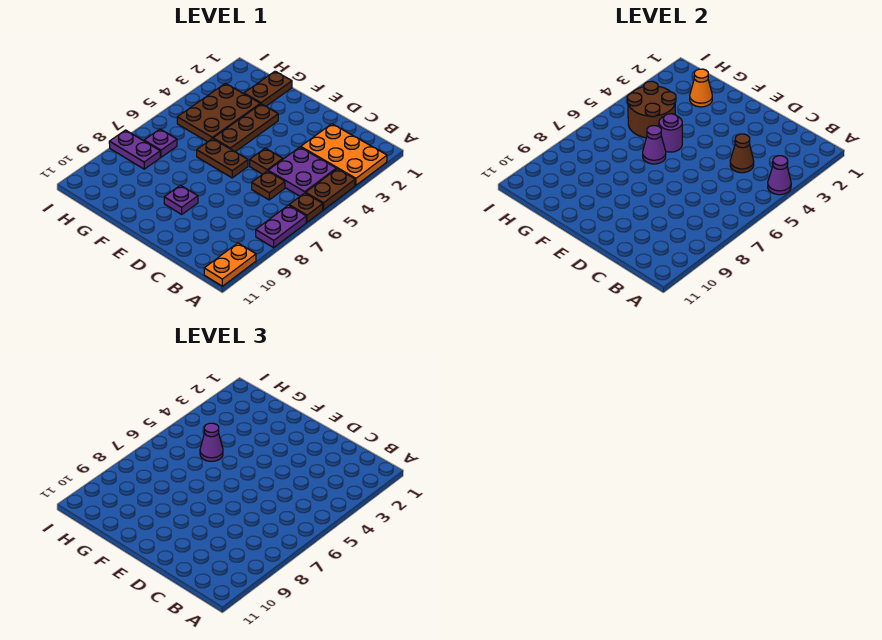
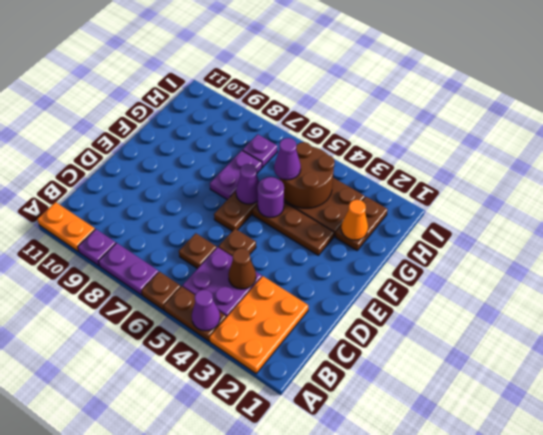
purple plate E9 level 1 -> purple plate A9 level 1
brown plate G1:G2 level 1 -> brown plate G2:H2 level 1
purple plate H8:I8 level 1 -> purple plate F7:G7 level 1

